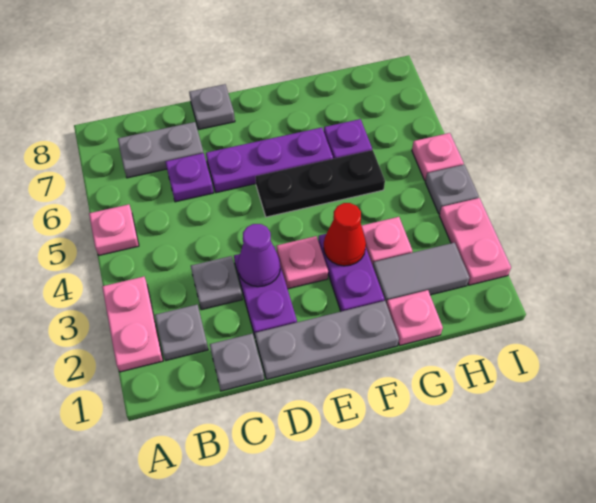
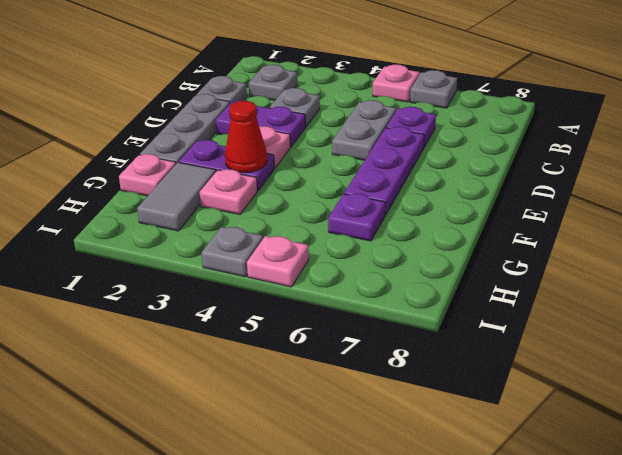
pink plate A2:A3 level 1 -> none
grey plate B7:C7 level 1 -> grey plate C5:D5 level 1
purple cone D3 level 2 -> none
grey plate D8 level 1 -> grey plate A6 level 1
black plate E5:G5 level 1 -> none
pink plate I2:I3 level 1 -> none

